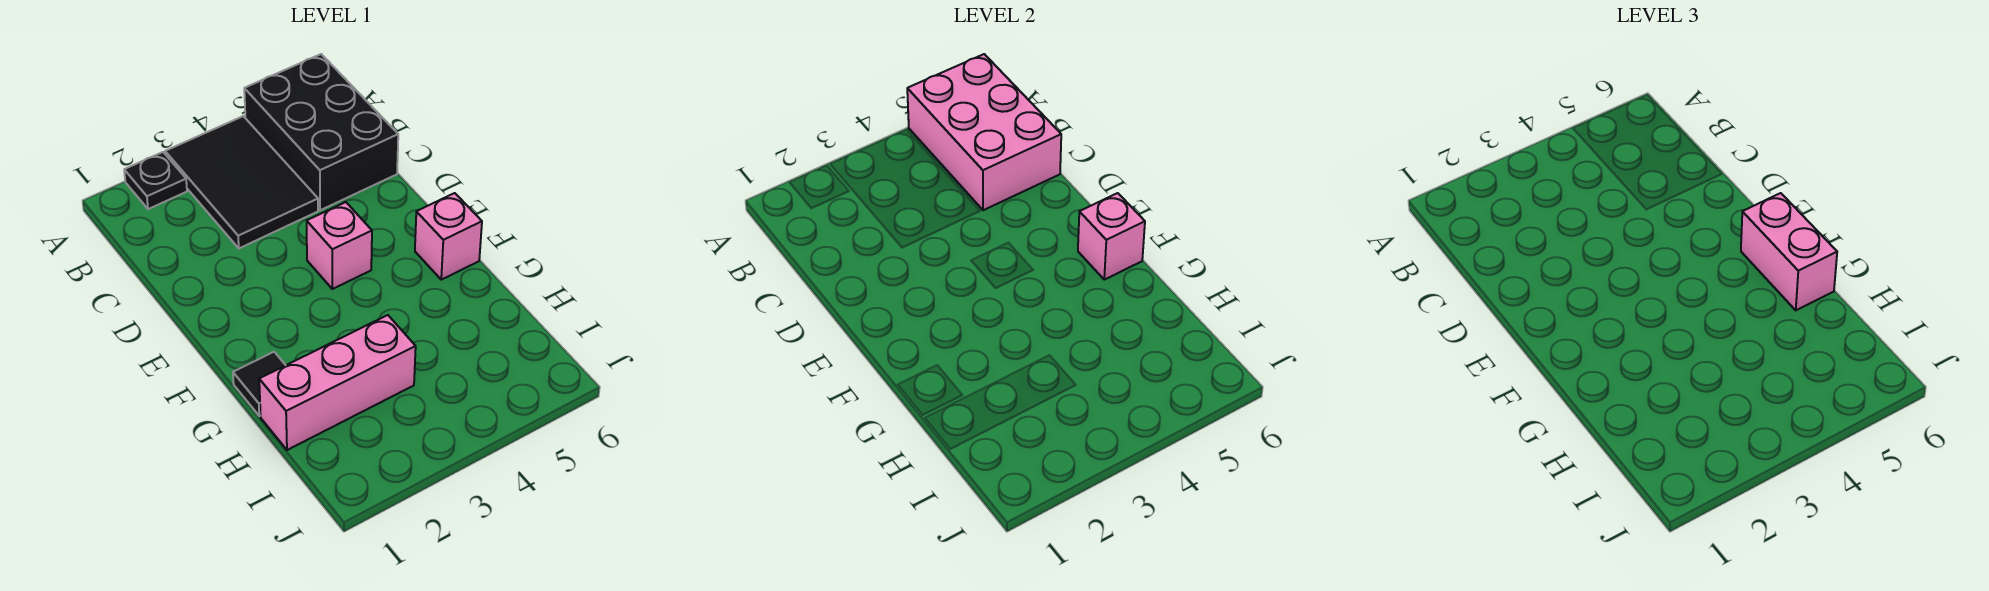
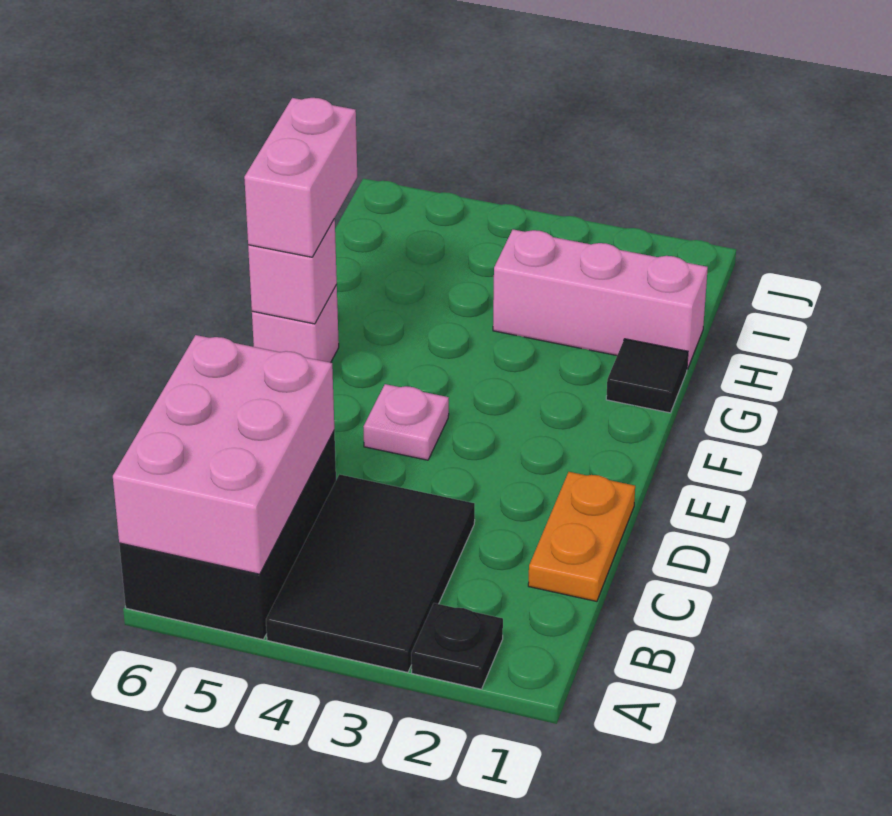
none -> orange plate C1:D1 level 1
pink brick E4 level 1 -> pink plate E4 level 1

